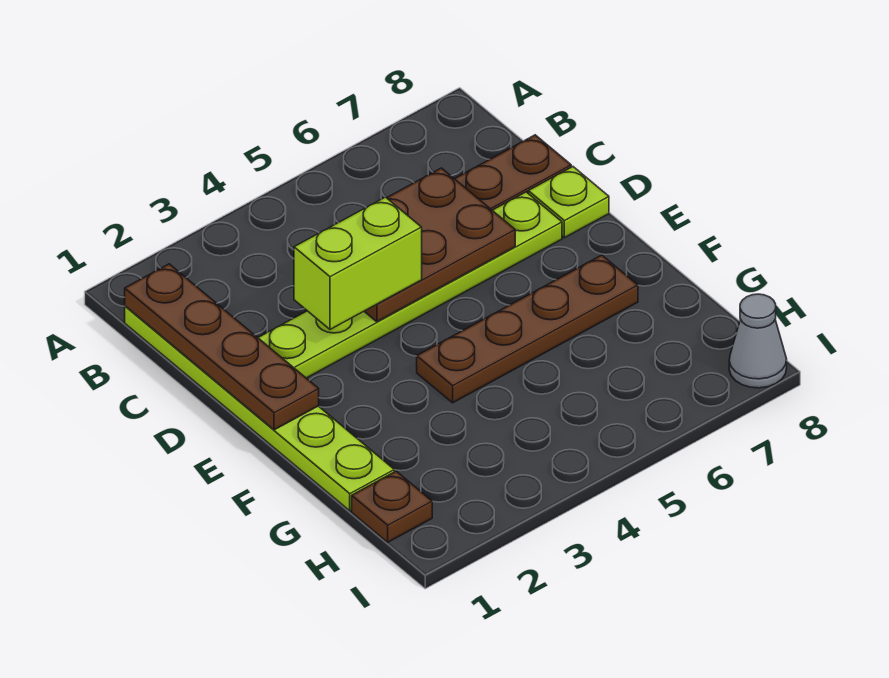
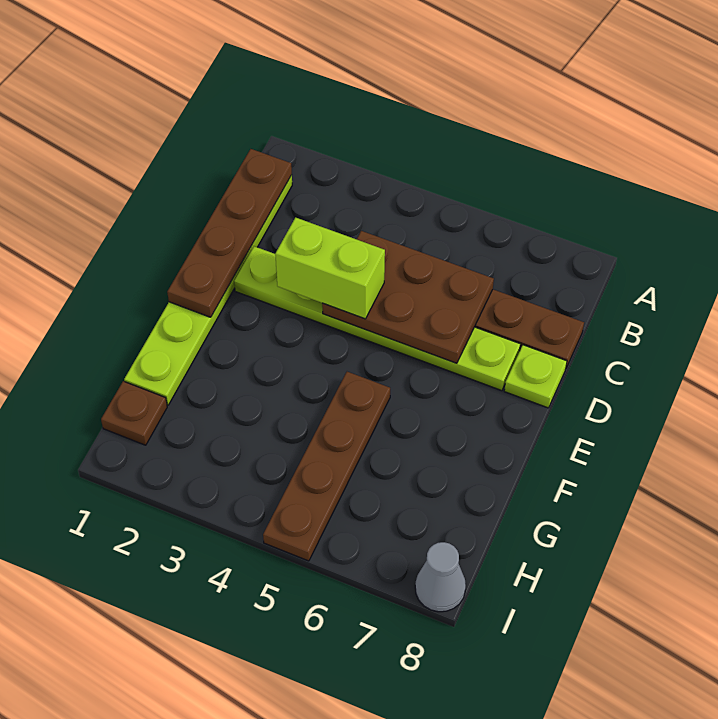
brown plate F4:F7 level 1 -> brown plate F5:I5 level 1

